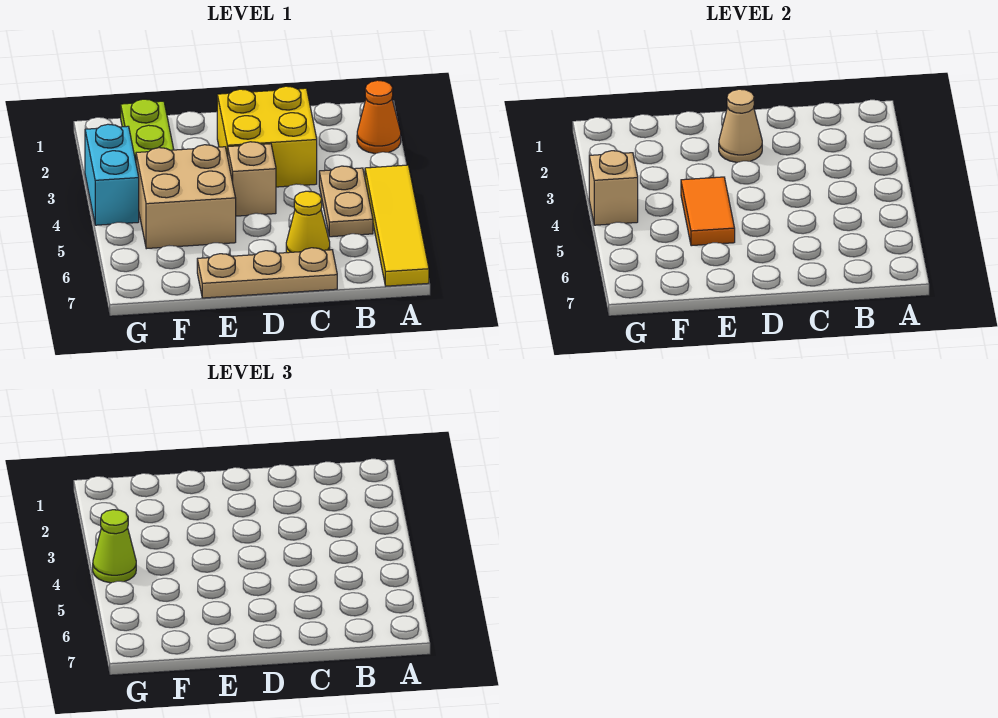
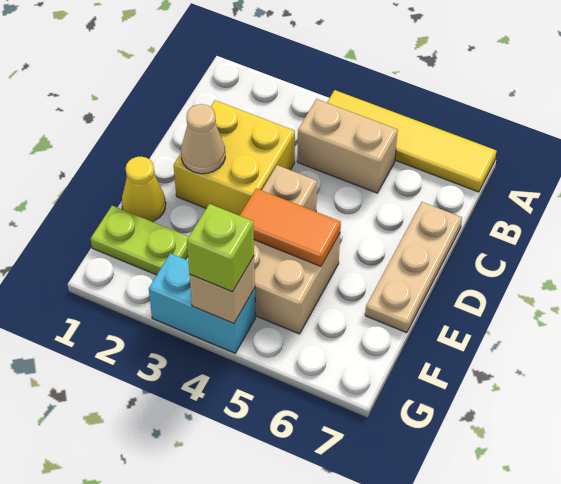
orange cone A2 level 1 -> none
tan plate B4:B5 level 1 -> tan brick B4:B5 level 1
yellow cone C6 level 1 -> yellow cone E1 level 1
lime cone G4 level 3 -> lime brick G4 level 3

